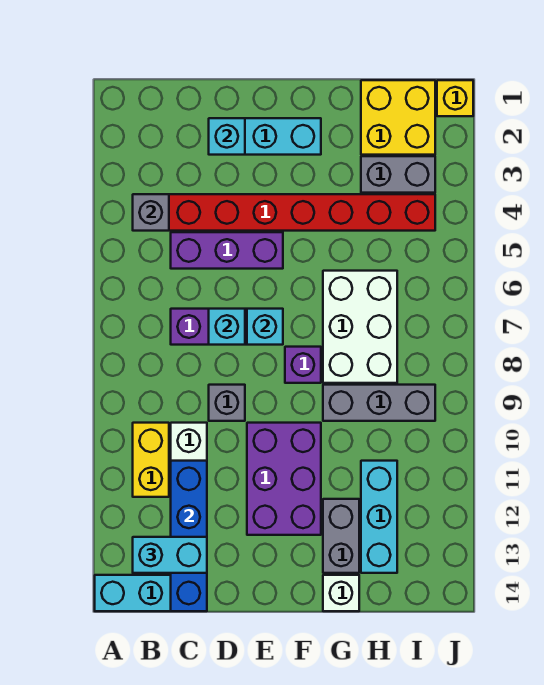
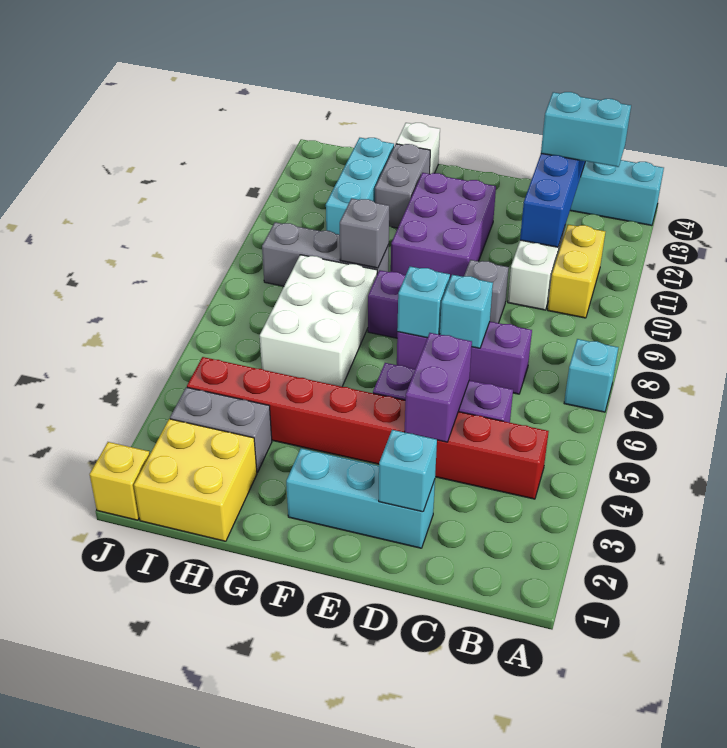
none -> cyan brick A7 level 1
grey brick B4 level 2 -> grey brick G9 level 2
none -> purple brick D4:D5 level 2

